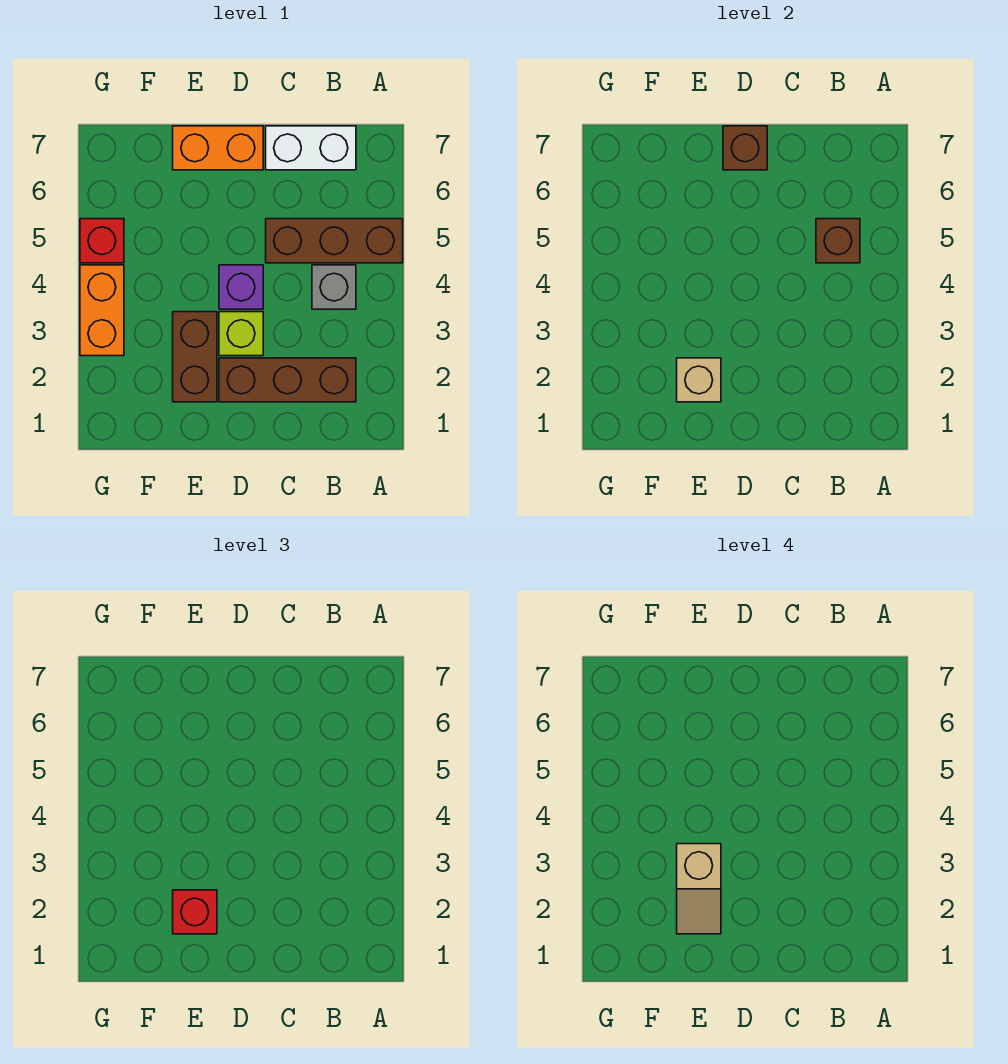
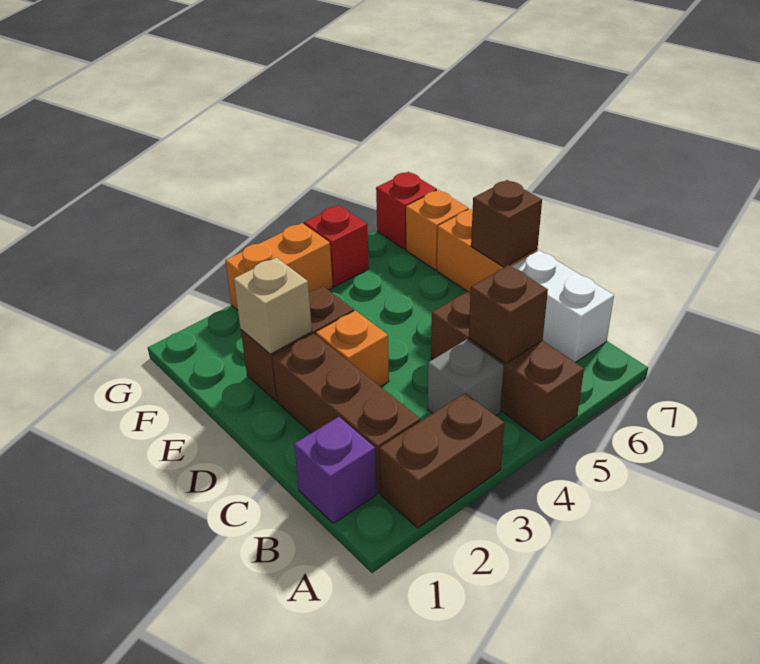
none -> brown brick A2:A3 level 1
lime brick D3 level 1 -> orange brick D3 level 1
purple brick D4 level 1 -> purple brick B1 level 1
red brick E2 level 3 -> red brick G7 level 1
tan slope E2:E3 level 4 top 3 -> none
none -> orange brick F7 level 1

